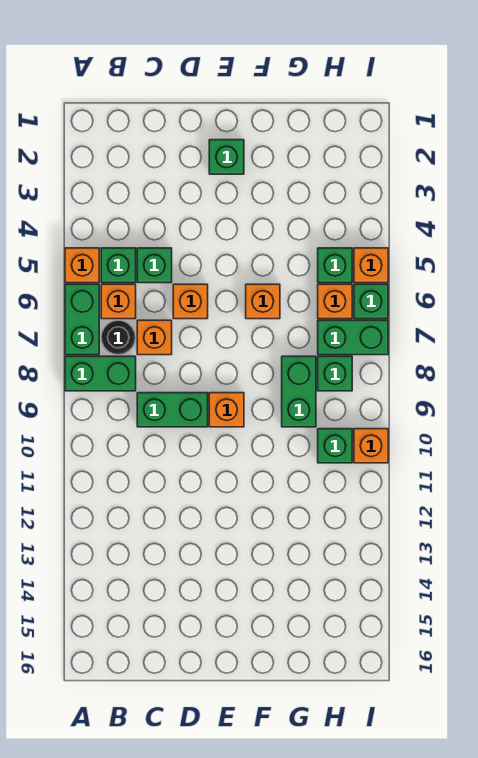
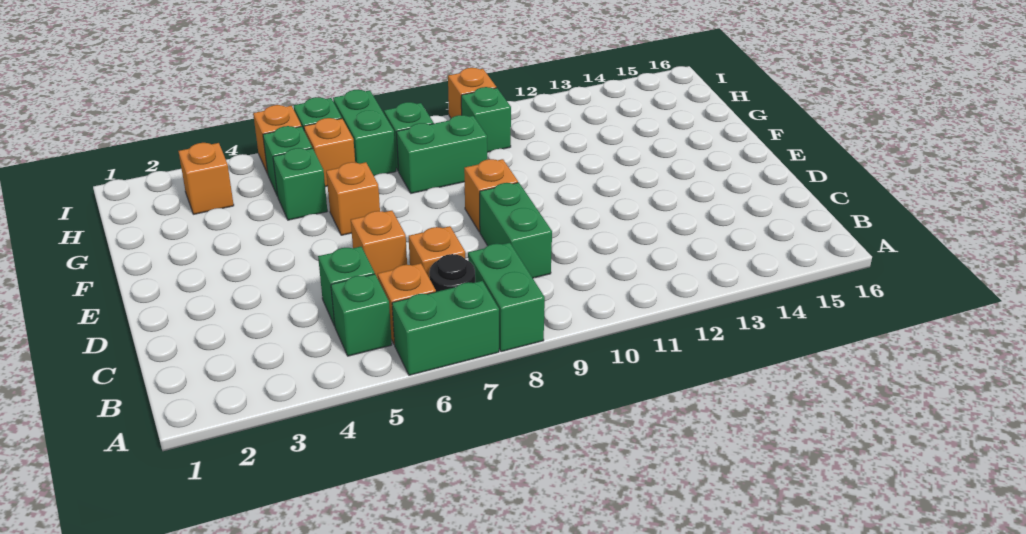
orange brick A5 level 1 -> orange brick H3 level 1
green brick E2 level 1 -> green brick G5 level 1

